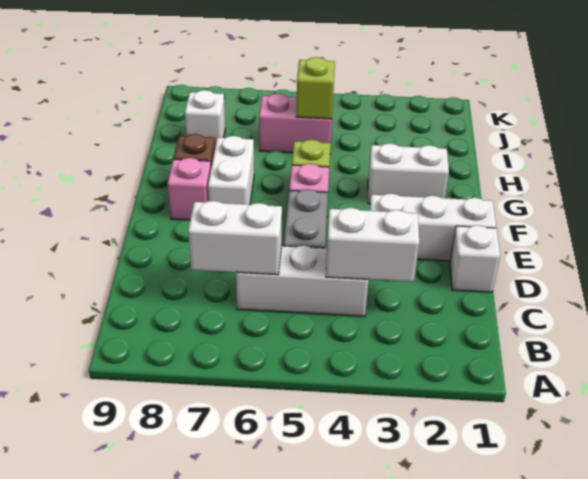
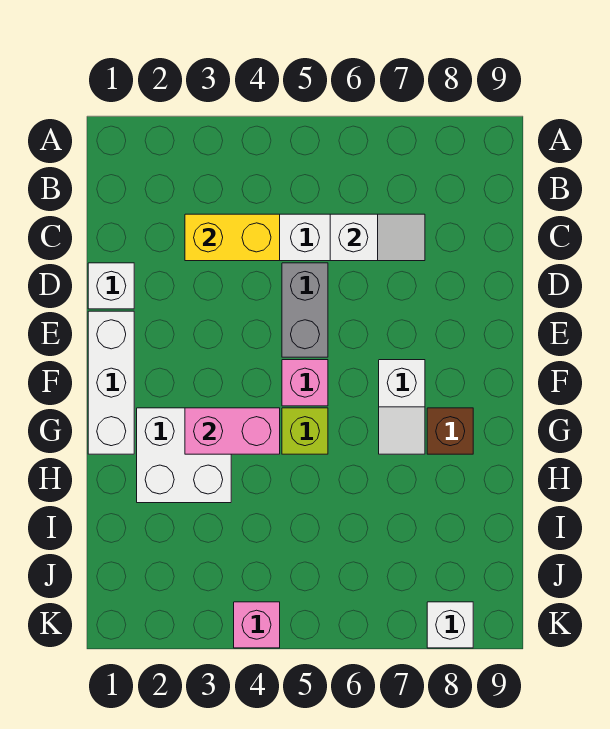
white brick C3:C4 level 2 -> yellow brick C3:C4 level 2
white brick C6:C7 level 2 -> white slope C6:C7 level 2 top 6
white brick E1:E3 level 1 -> white brick E1:G1 level 1
white brick F7:G7 level 1 -> white slope F7:G7 level 1 top F
pink brick F8 level 1 -> pink brick K4 level 1
white brick G2:G3 level 1 -> white brick G2:H3 level 1
pink brick I5:I6 level 1 -> pink brick G3:G4 level 2
lime brick I5 level 2 -> none
white brick I8 level 1 -> white brick K8 level 1

